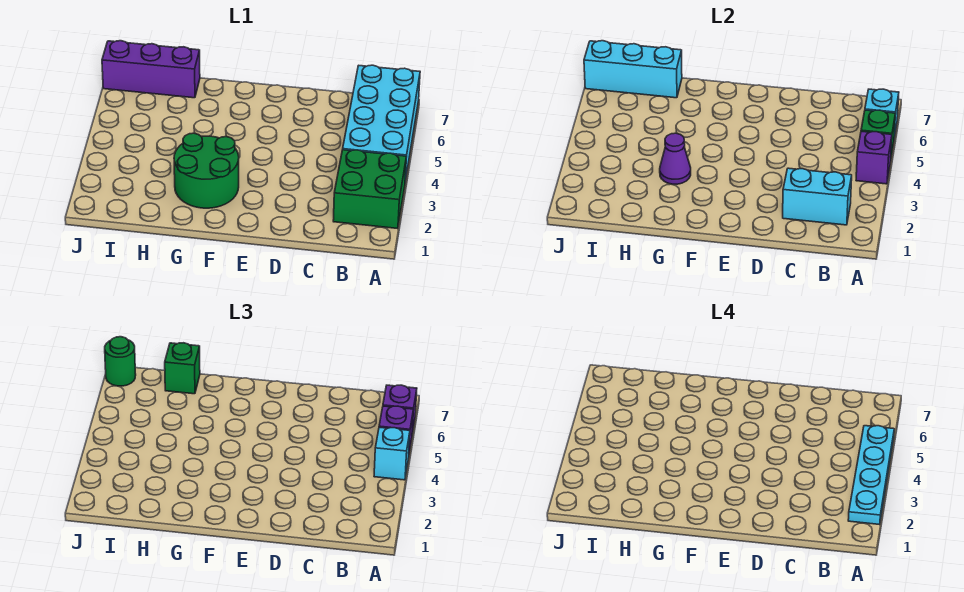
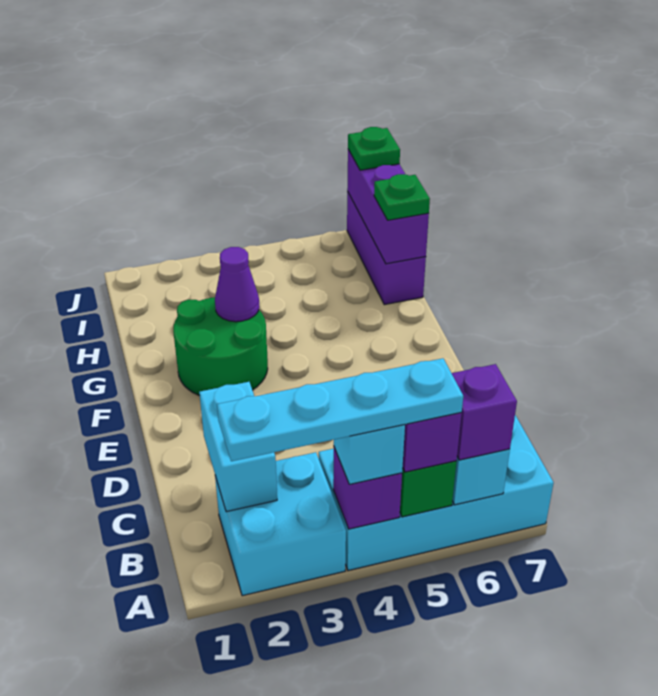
green brick A2:B3 level 1 -> cyan brick A2:B3 level 1
cyan brick H7:J7 level 2 -> purple brick H7:J7 level 2
green brick H7 level 3 -> green plate H7 level 3
green round brick J7 level 3 -> green plate J7 level 3

